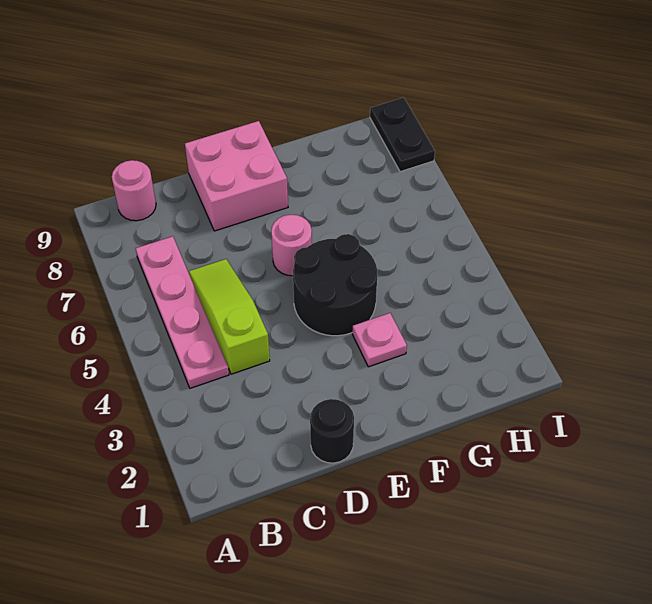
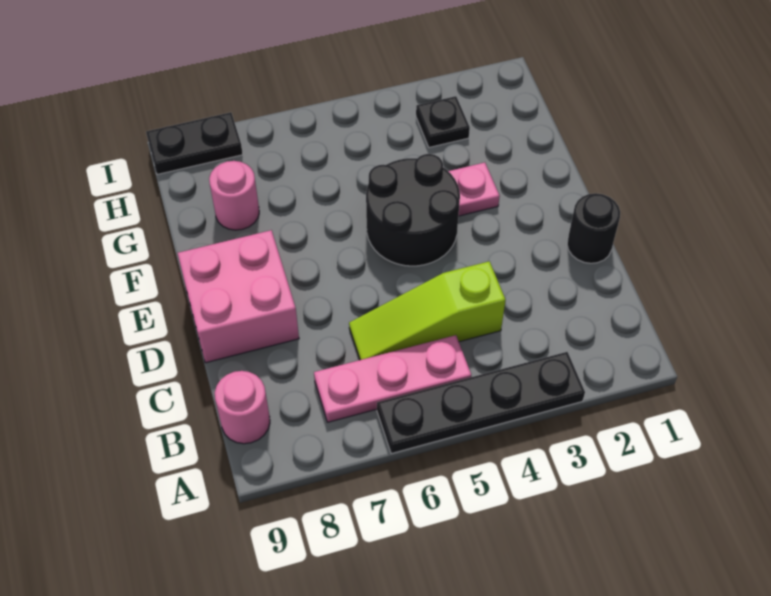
none -> black plate A3:A6 level 1
pink plate B4:B7 level 1 -> pink plate B5:B7 level 1
pink round brick E6 level 1 -> pink round brick G8 level 1
none -> black plate H3 level 1

